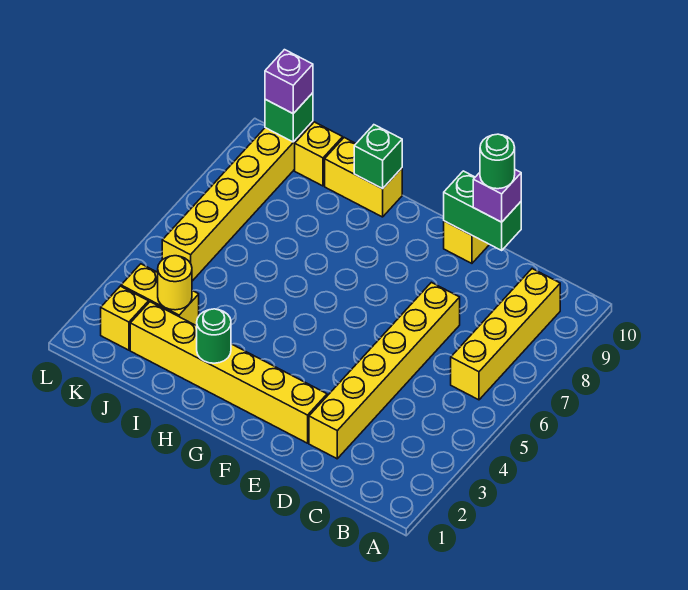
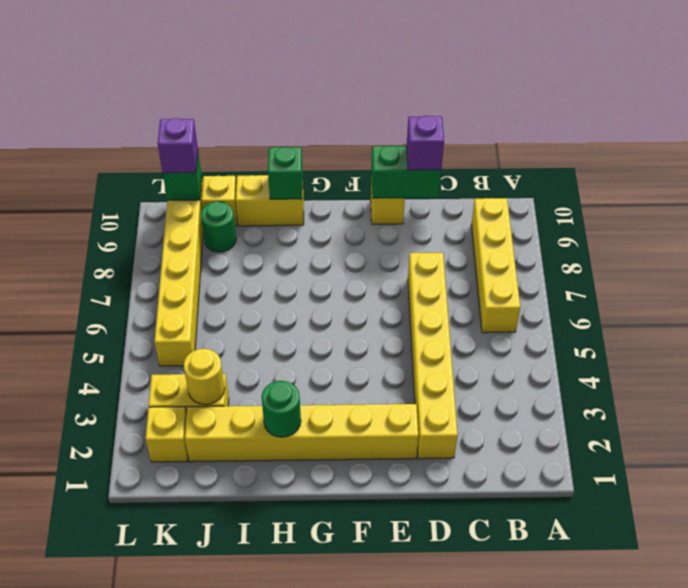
green round brick D10 level 4 -> green round brick J9 level 1

